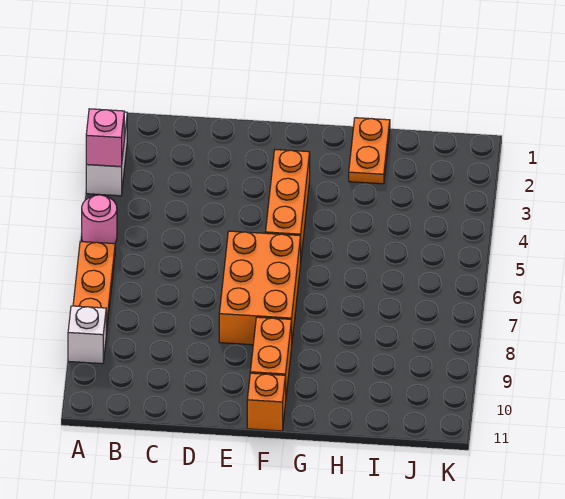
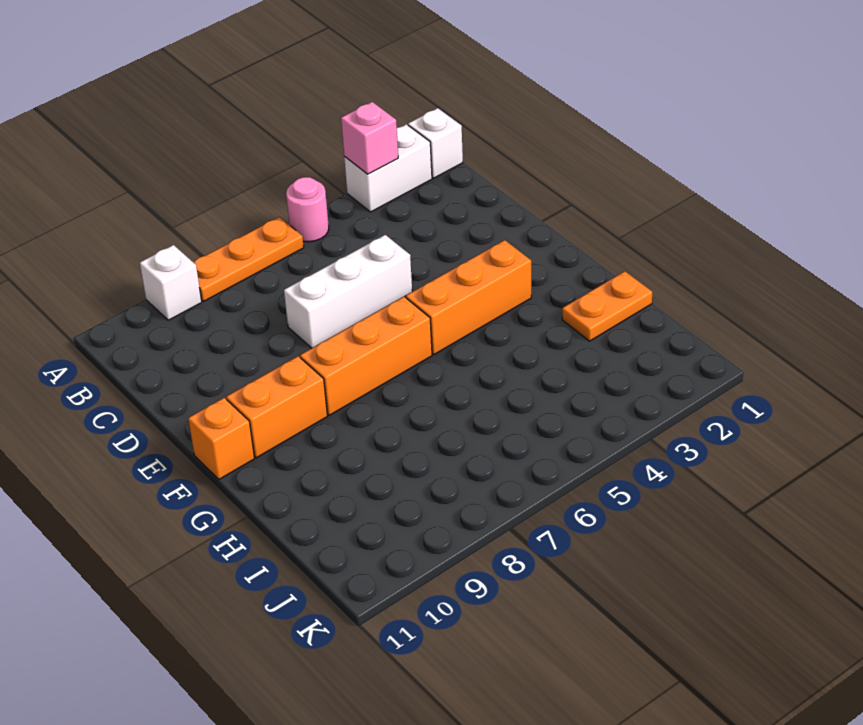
none -> white brick A1 level 1
none -> white brick D5:D7 level 1
orange brick E6:F8 level 1 -> orange brick F6:F8 level 1

